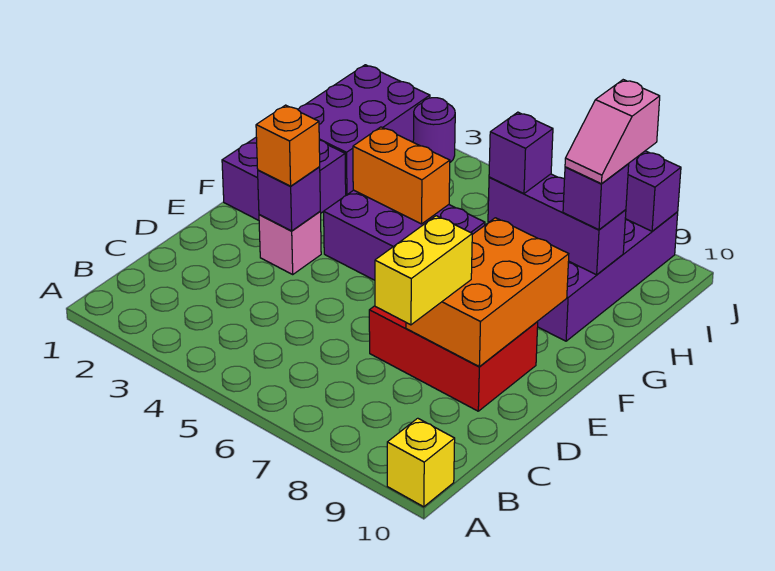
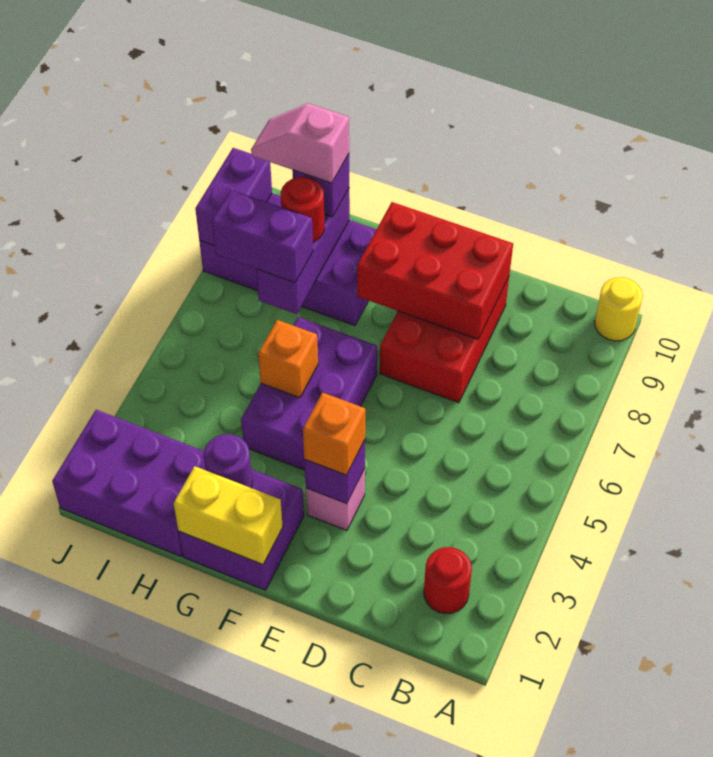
yellow brick A10 level 1 -> yellow round brick A10 level 1
none -> red round brick B2 level 1
yellow brick C8:D8 level 3 -> yellow brick F1:G1 level 2
orange brick D8:F9 level 2 -> red brick D8:F9 level 2
orange brick G4:G5 level 2 -> orange brick G5 level 2
purple brick H7 level 3 -> purple brick H7:I7 level 3
none -> red round brick H8 level 3
pink slope H9:I9 level 4 top I -> pink slope H9:I9 level 4 top H
purple round brick J3 level 1 -> purple round brick G2 level 2

